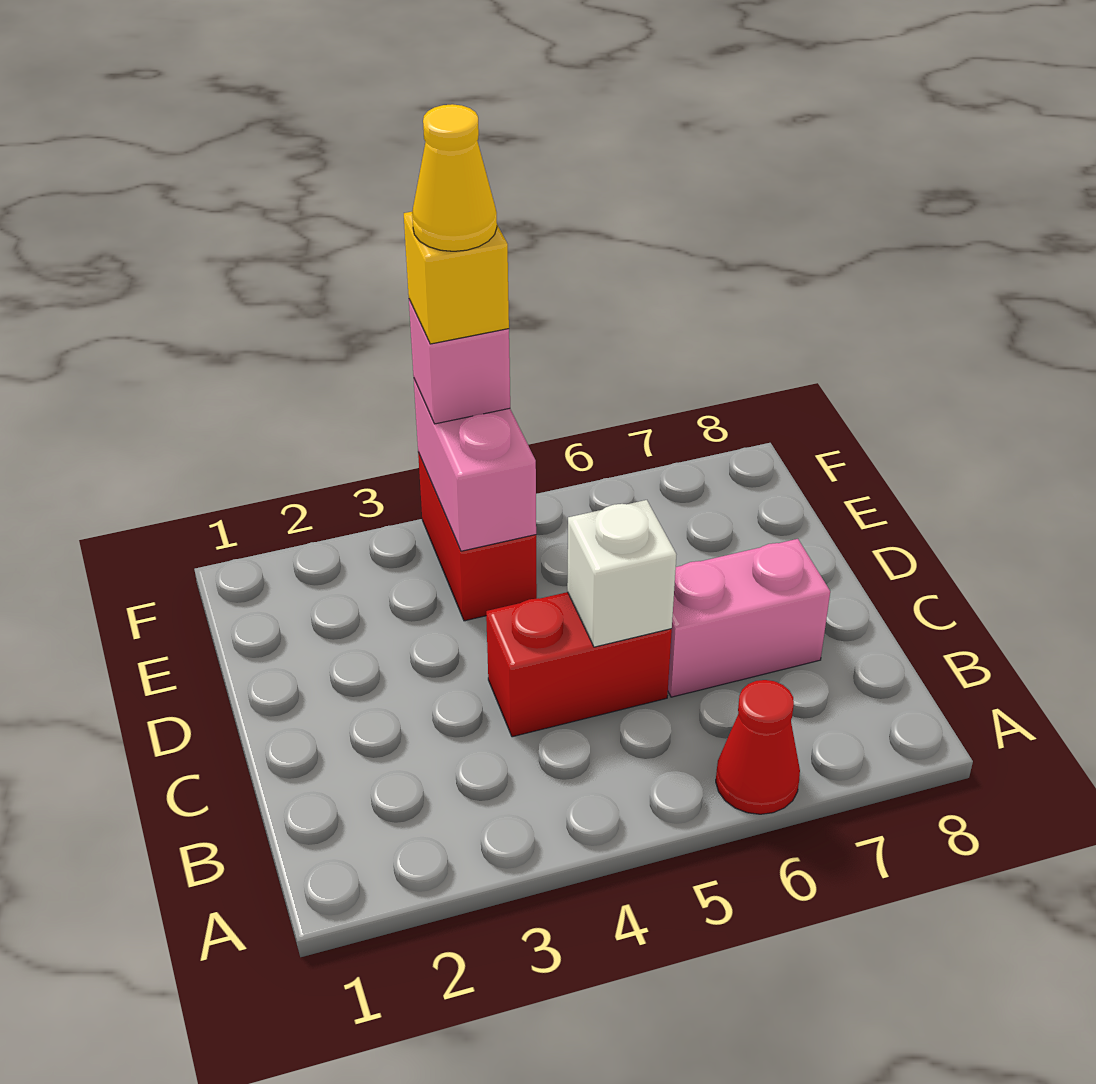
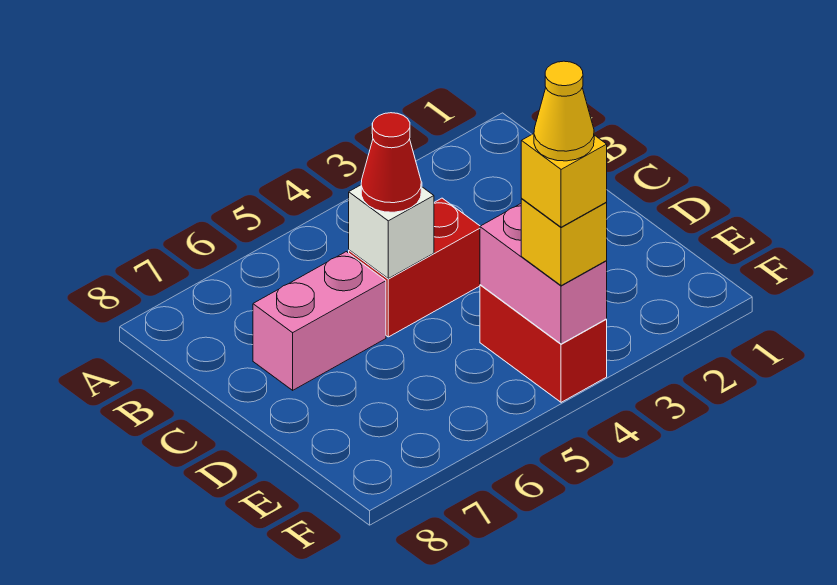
red cone A6 level 1 -> red cone C5 level 3
pink brick F4 level 3 -> yellow brick F4 level 3

